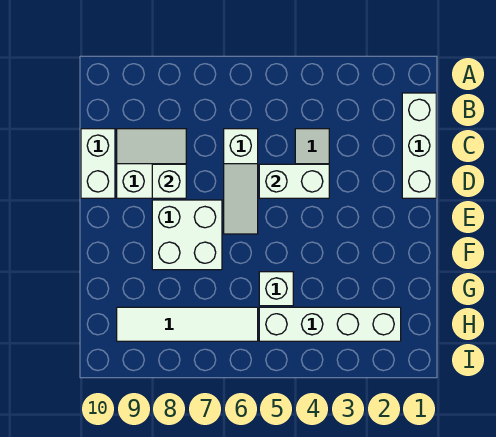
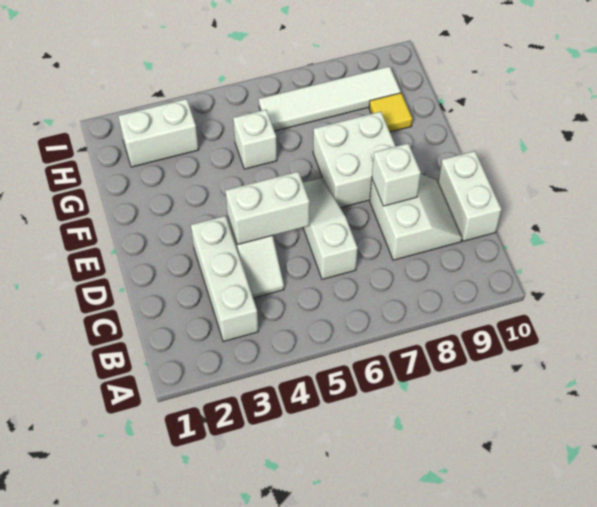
white brick B1:D1 level 1 -> white brick B3:D3 level 1
white slope C8:D9 level 1 top D -> white slope C8:D9 level 1 top 8
none -> yellow tile G9 level 1
white brick H2:H5 level 1 -> white brick H2:H3 level 1

